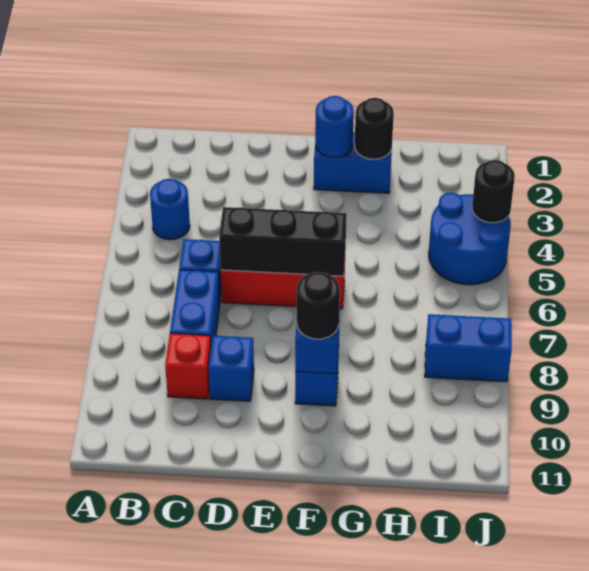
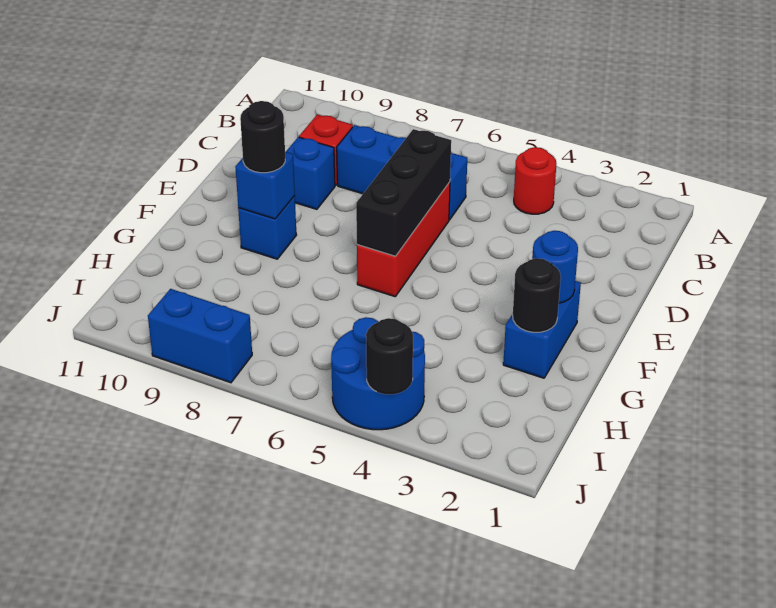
blue round brick B4 level 1 -> red round brick B4 level 1
blue brick I8:J8 level 1 -> blue brick J8:J9 level 1

